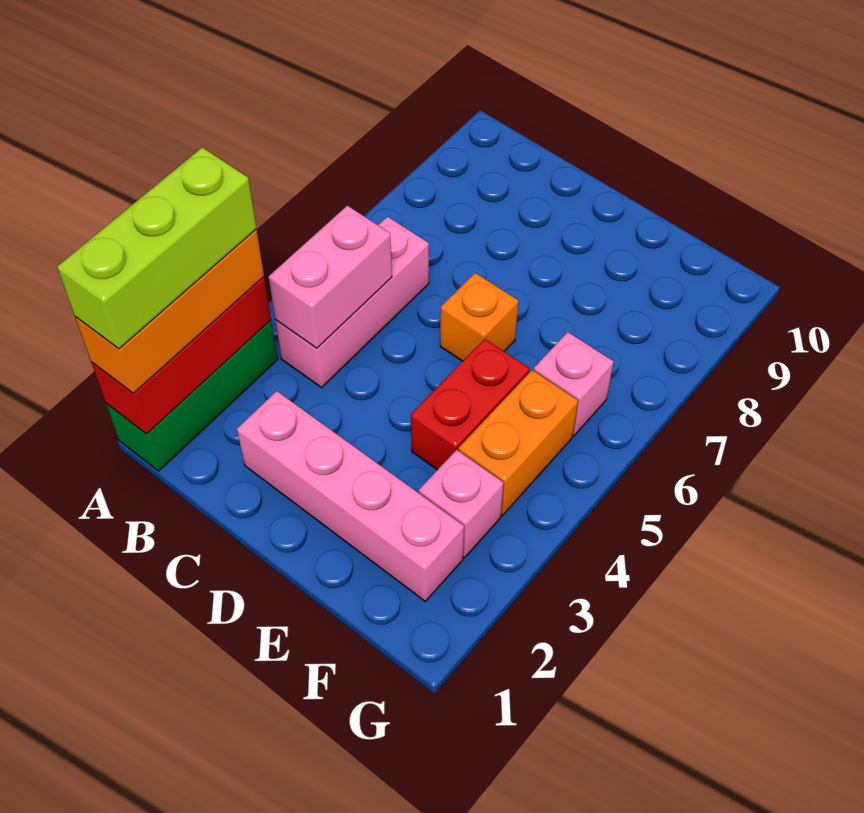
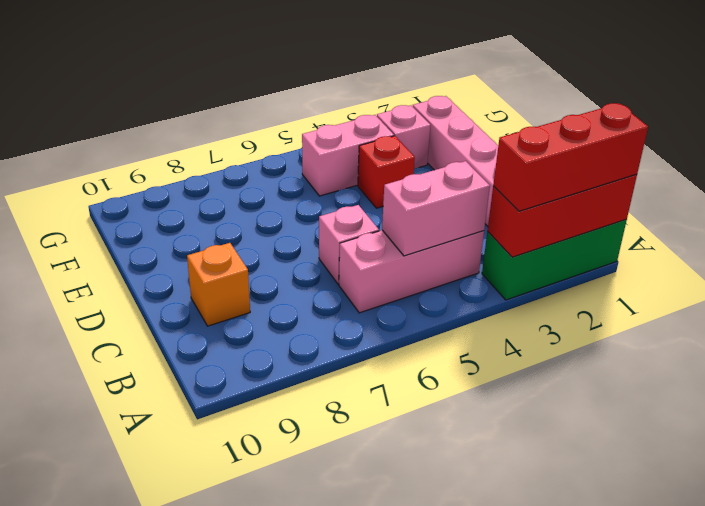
orange brick A1:A3 level 3 -> red brick A1:A3 level 3
lime brick A1:A3 level 4 -> none
orange brick D6 level 1 -> orange brick C9 level 1
red brick E4:E5 level 1 -> red brick E4 level 1
orange brick F4:F5 level 1 -> pink brick F4:F5 level 1
pink brick F6 level 1 -> pink brick C6 level 1

